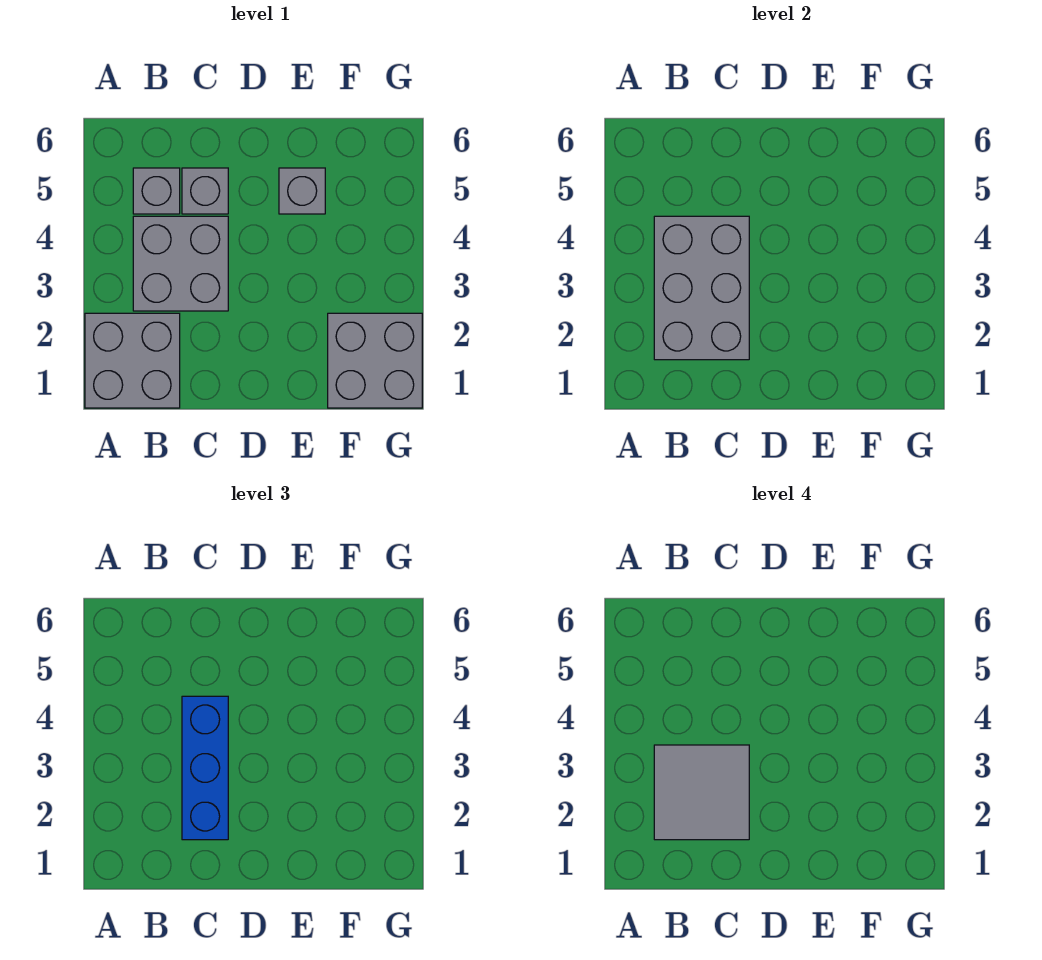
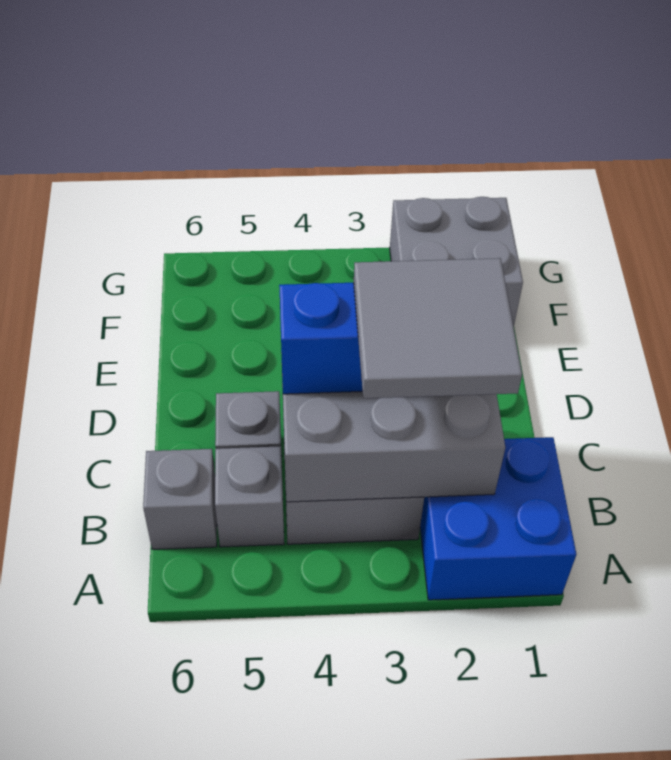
grey brick A1:B2 level 1 -> blue brick A1:B2 level 1
grey brick E5 level 1 -> grey brick B6 level 1

